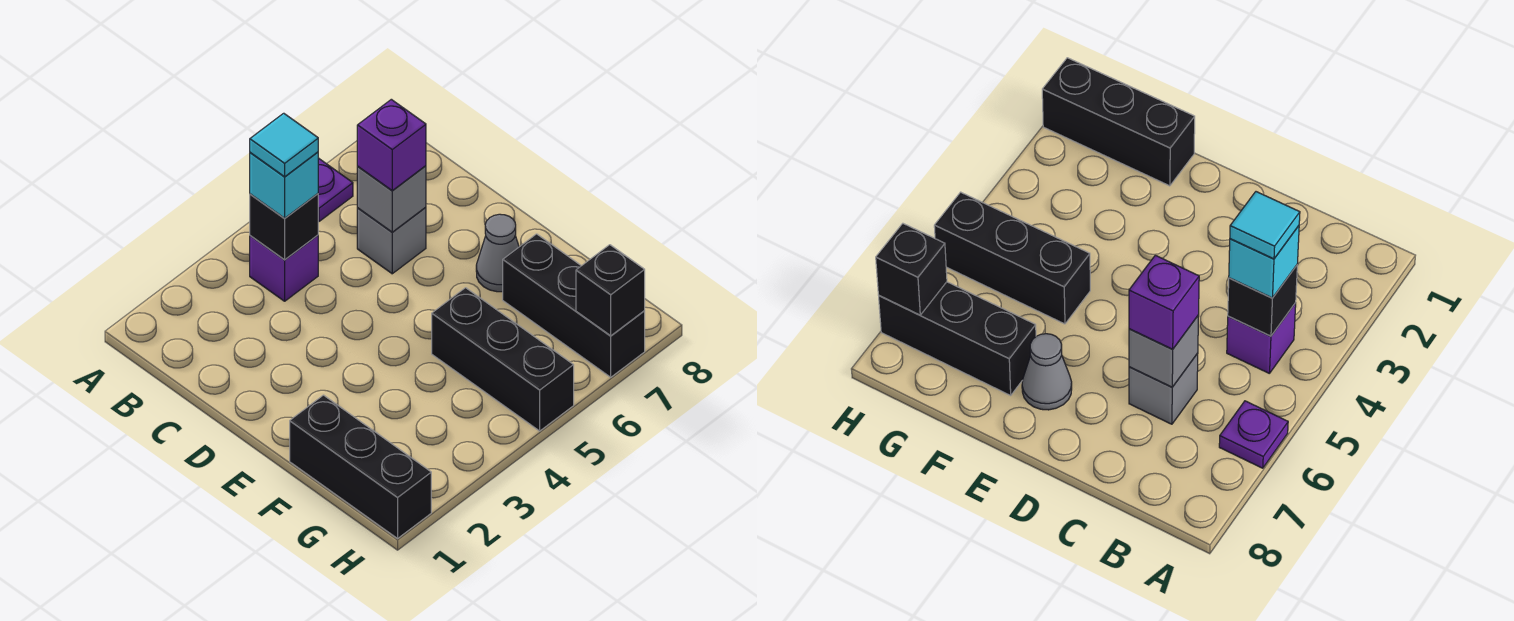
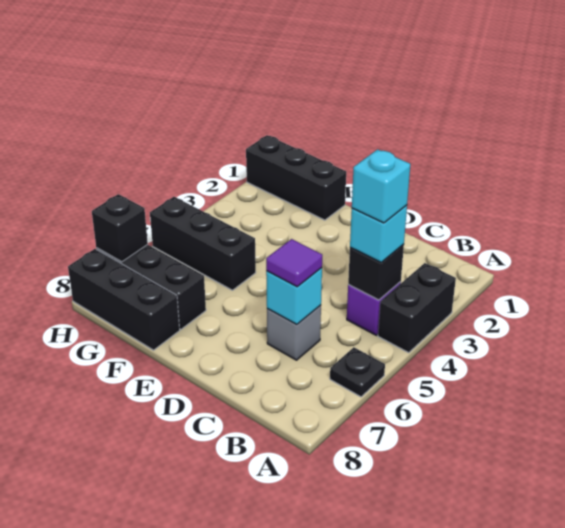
none -> black brick A3:A4 level 1
purple plate A6 level 1 -> black plate A6 level 1
cyan tile B4 level 4 -> cyan brick B4 level 4
grey brick C6 level 2 -> cyan brick C6 level 2
purple brick C6 level 3 -> purple tile C6 level 3
grey cone E7 level 1 -> none
none -> black brick F8:H8 level 1

